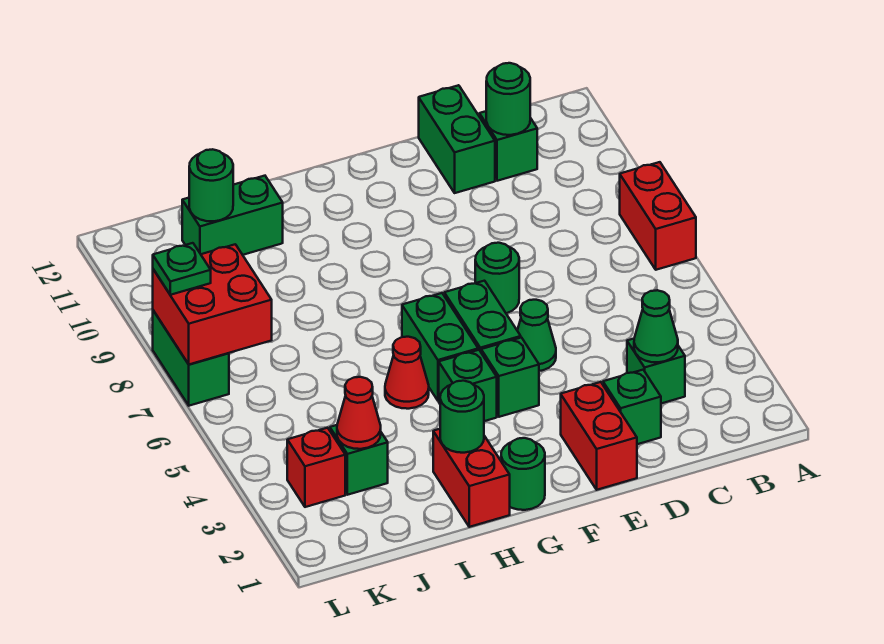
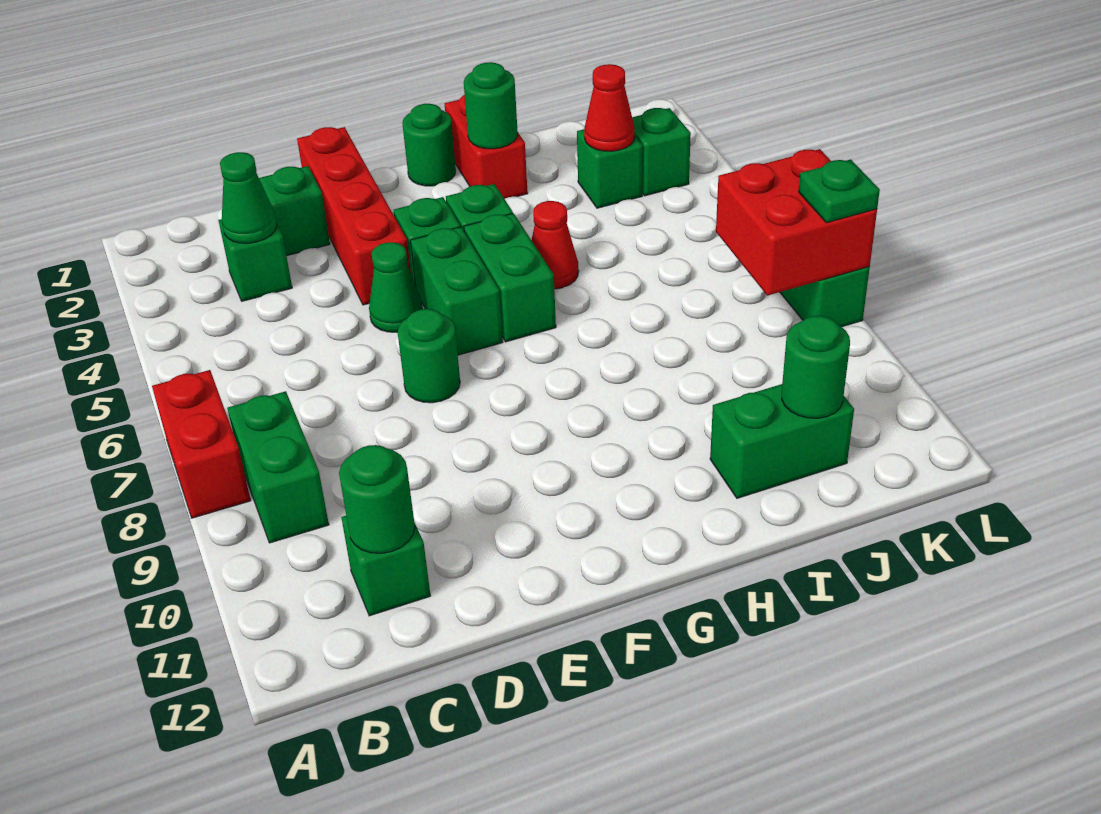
green brick D11:D12 level 1 -> green brick B8:B9 level 1
red brick E1:E2 level 1 -> red brick E1:E4 level 1
red brick K3 level 1 -> green brick K3 level 1

